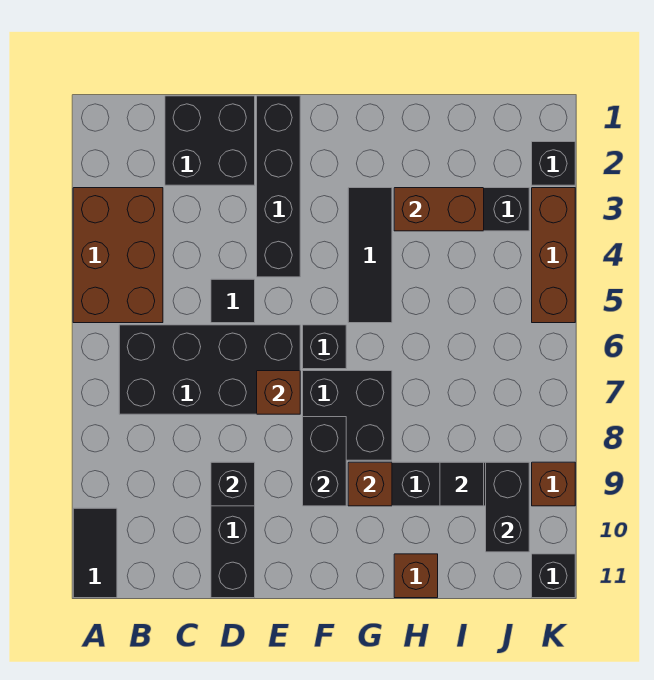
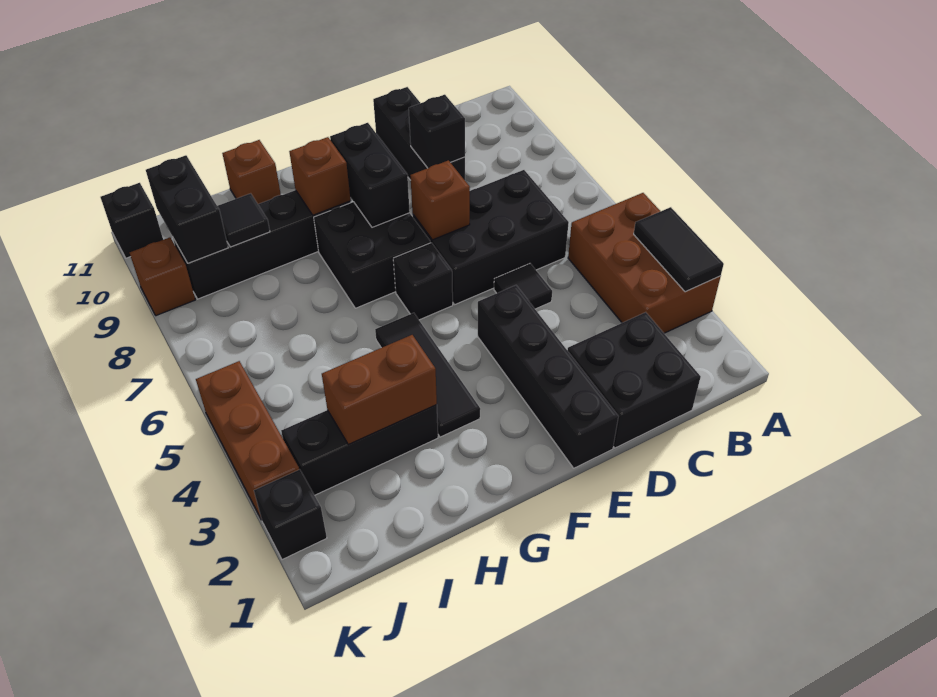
black tile A10:A11 level 1 -> black tile A3:A4 level 2
black brick B6:E7 level 1 -> black brick C6:E7 level 1

